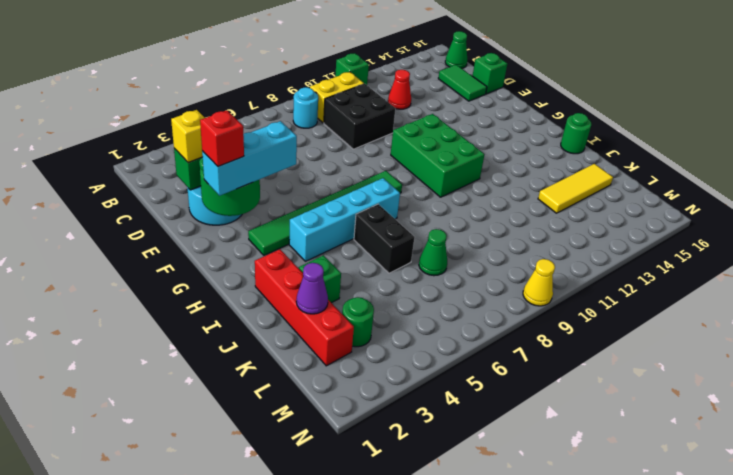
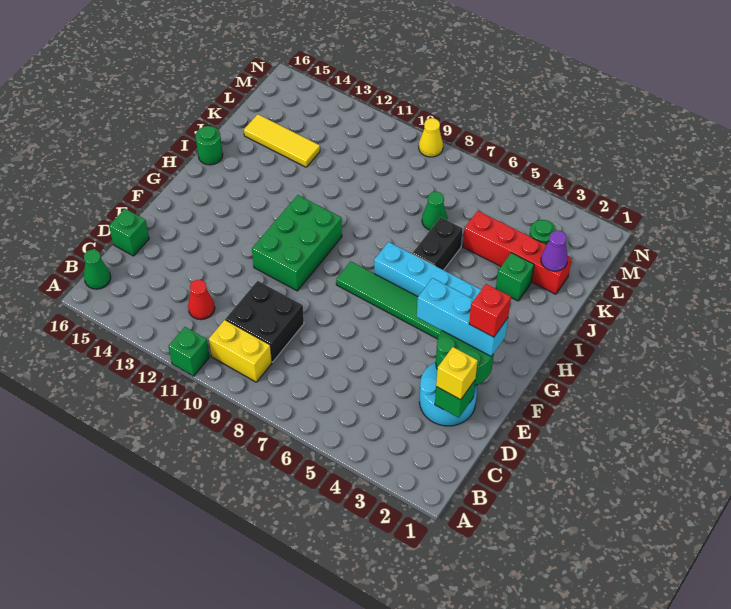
cyan round brick B8 level 1 -> none
green tile C15:D15 level 1 -> none
red brick I2:L2 level 1 -> red brick K2:K5 level 1

